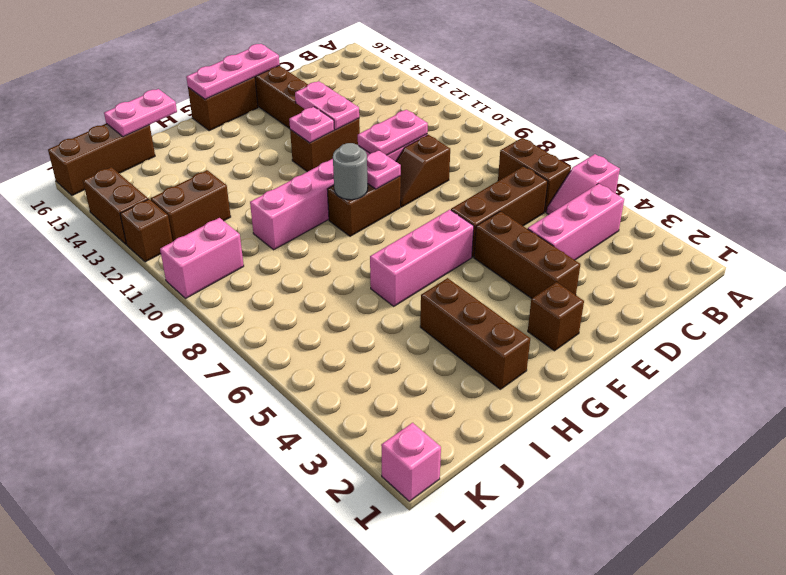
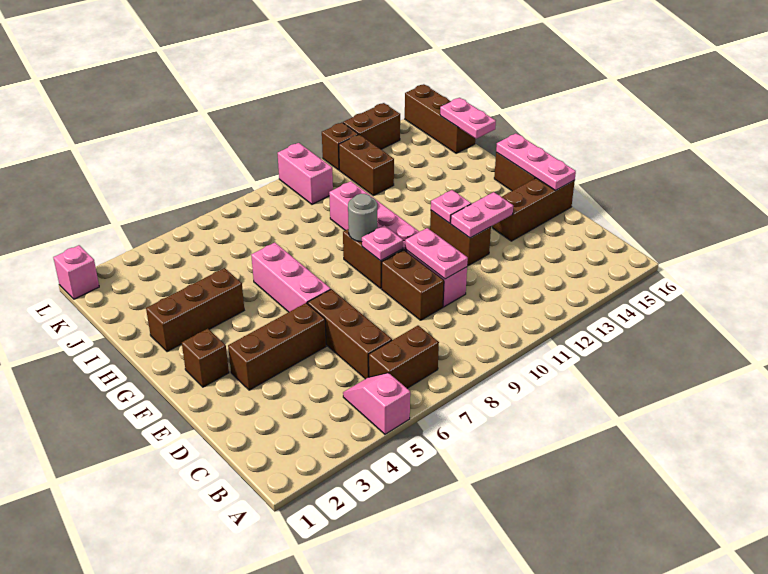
pink brick B4:D4 level 1 -> none
brown slope D9:E9 level 1 top D -> brown brick D9:E9 level 1

